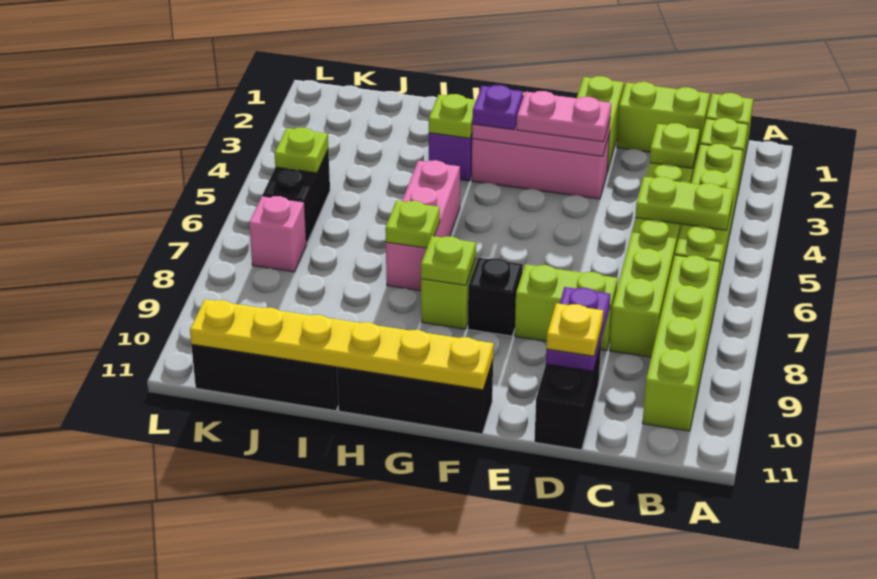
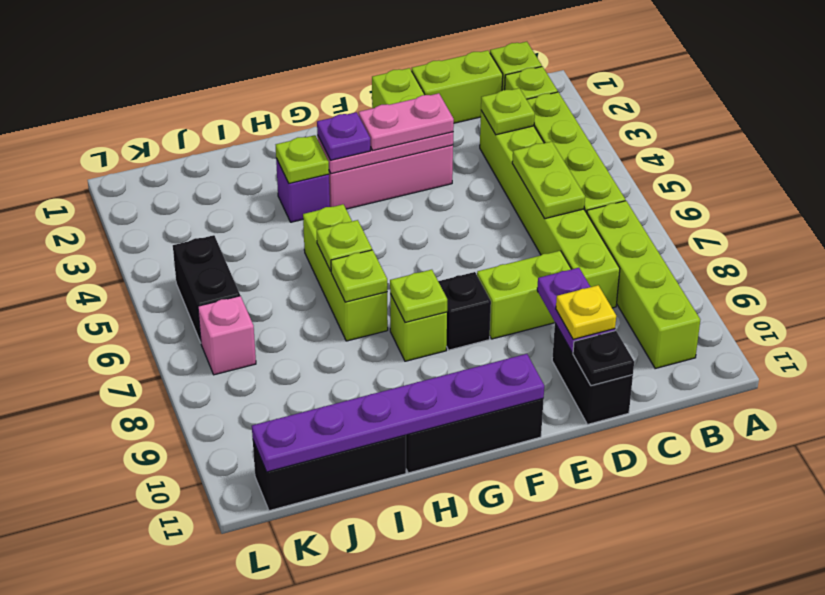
lime plate B5:C5 level 2 -> lime plate C5:C6 level 2
none -> black plate D11 level 2
yellow plate F11:K11 level 2 -> purple plate F11:K11 level 2
pink brick H5:H7 level 1 -> lime brick H5:H7 level 1
lime plate K5 level 2 -> lime plate H6 level 2

